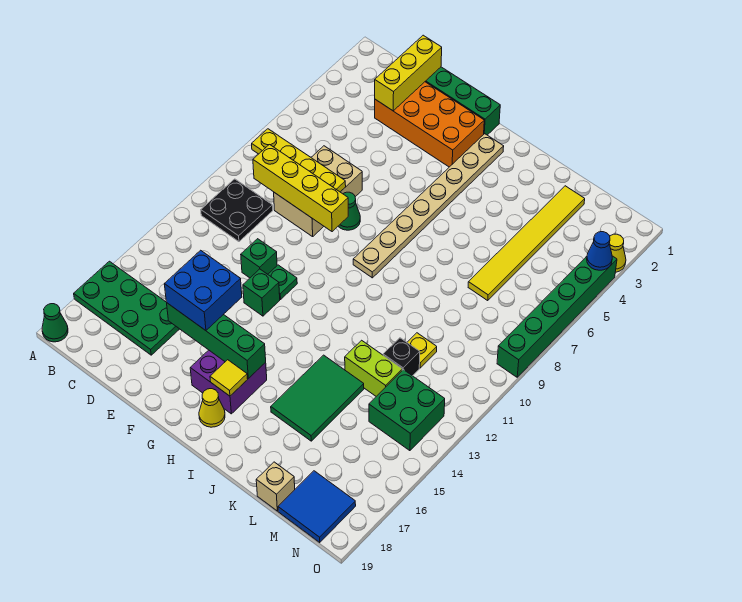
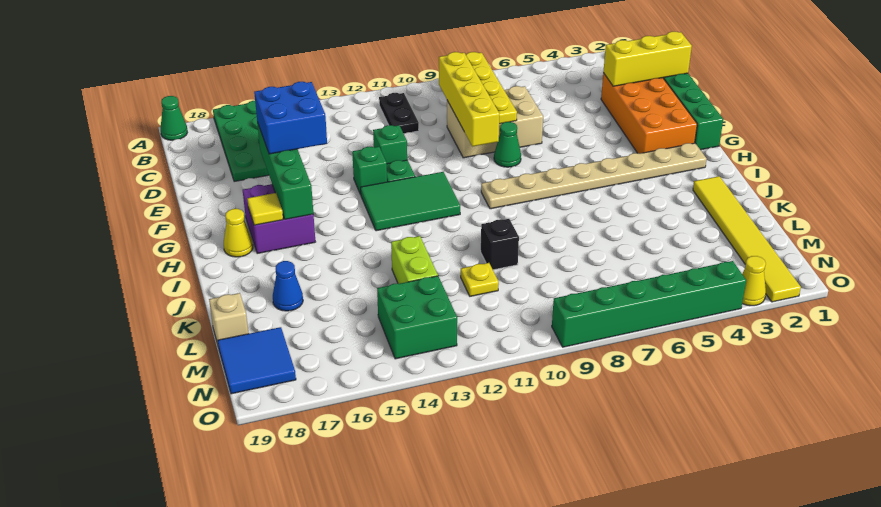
black plate B10:C11 level 1 -> black plate B11:C11 level 1
green tile J14:K16 level 1 -> green tile G11:H13 level 1
yellow tile L2:L7 level 1 -> yellow tile J2:O2 level 1
black brick L12 level 1 -> black brick K10 level 1
blue cone O4 level 2 -> blue cone K17 level 1

